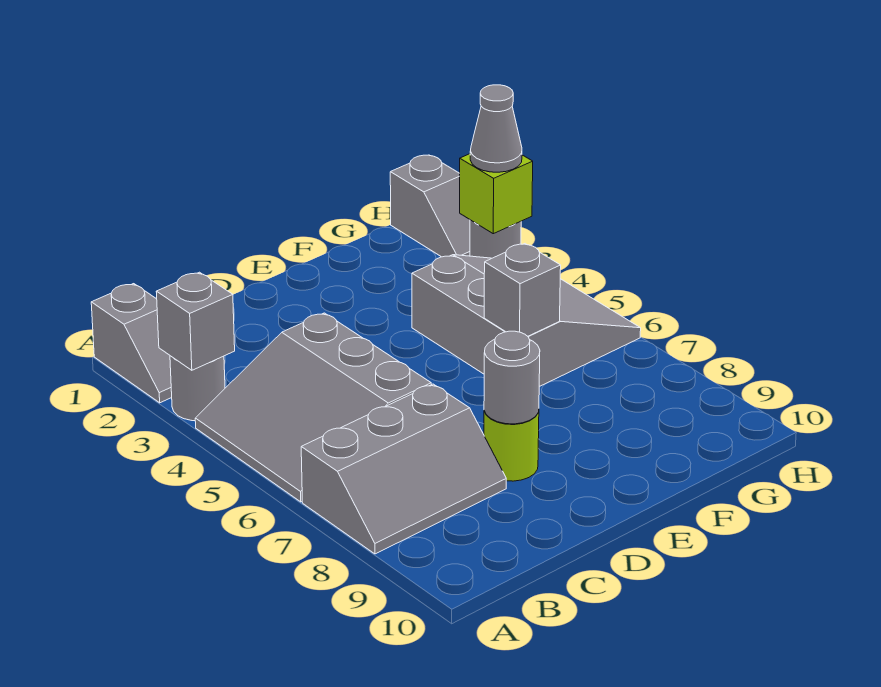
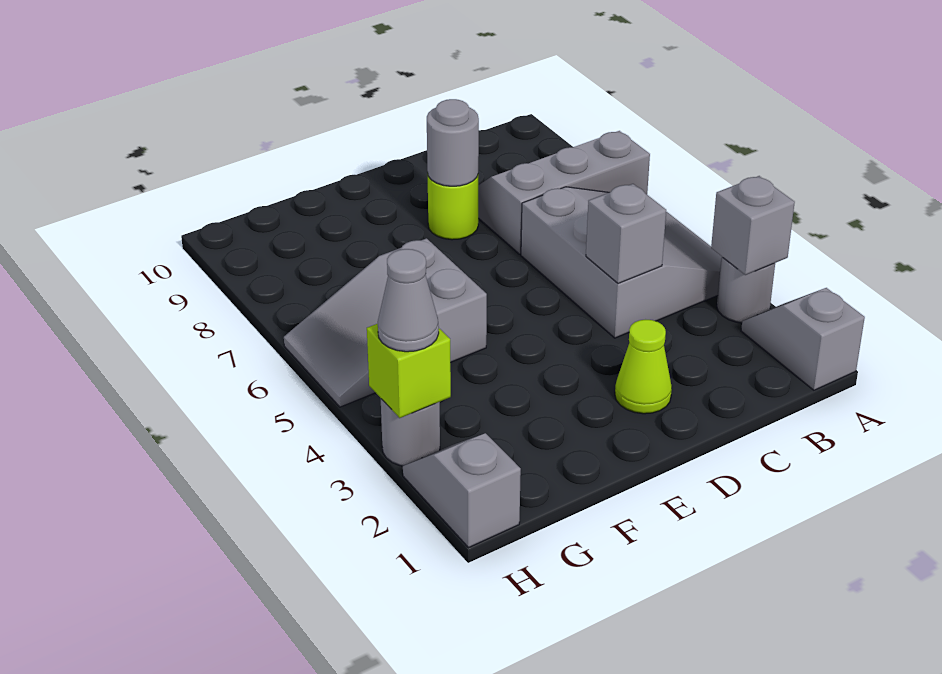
none -> lime cone D2 level 1
grey slope F4:H6 level 1 top F -> grey slope F5:H6 level 1 top F
grey brick F6 level 2 -> grey brick C4 level 2

